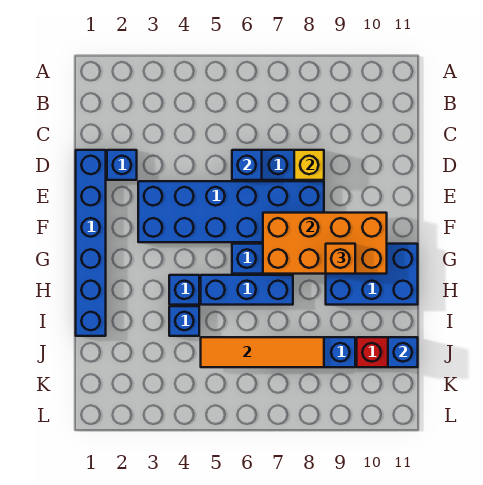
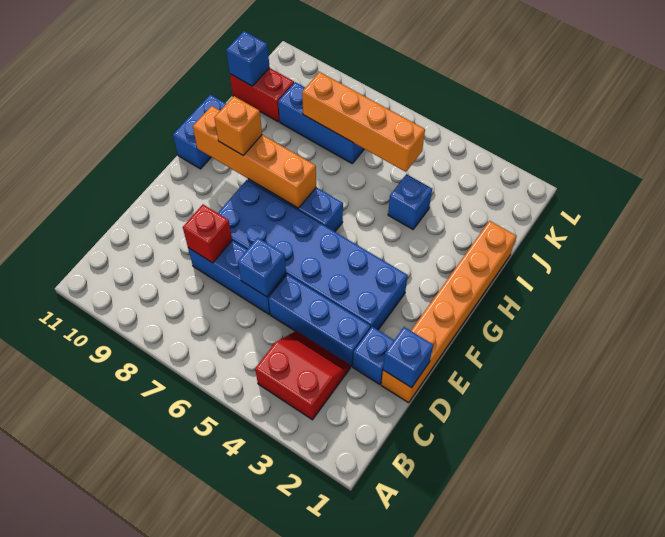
none -> red slope B3:C4 level 1 top B
blue brick D1:I1 level 1 -> orange brick D1:I1 level 1
yellow brick D8 level 2 -> red brick D8 level 2
orange brick F7:G10 level 2 -> orange brick G7:G10 level 2
blue brick G9:H11 level 1 -> blue brick G11:H11 level 1
blue brick H4 level 1 -> blue brick D1 level 2
blue brick H5:H7 level 1 -> blue brick D3:D5 level 1
orange tile J5:J8 level 2 -> orange brick J5:J8 level 2

